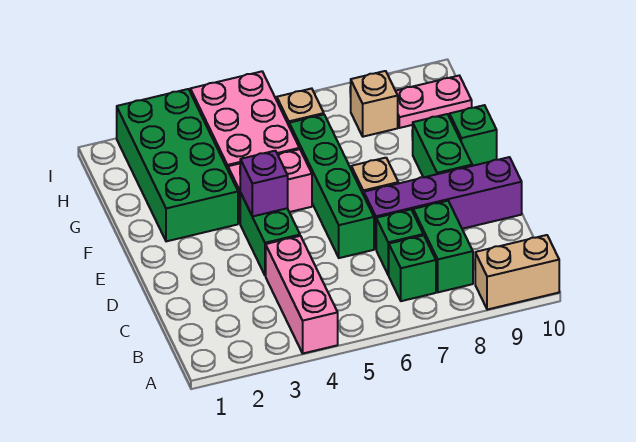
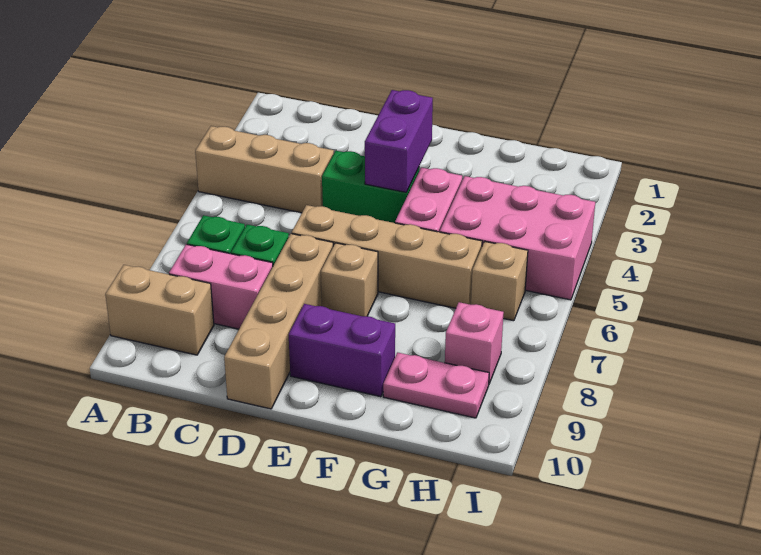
pink brick A4:C4 level 1 -> tan brick A4:C4 level 1
tan brick A9:A10 level 1 -> tan brick A9:B9 level 1
green brick B8:C8 level 1 -> pink brick B8:C8 level 1
green brick D6:G6 level 1 -> tan brick D6:G6 level 1
purple brick D7:D10 level 1 -> tan brick D7:D10 level 1
purple brick E4 level 2 -> purple brick E3:E4 level 2
green brick E9:F9 level 1 -> purple brick E9:F9 level 1
green brick F2:I3 level 1 -> none
green brick F10 level 1 -> none
tan brick H8 level 1 -> pink brick H8 level 1
pink plate H9:H10 level 1 -> pink plate G9:H9 level 1

